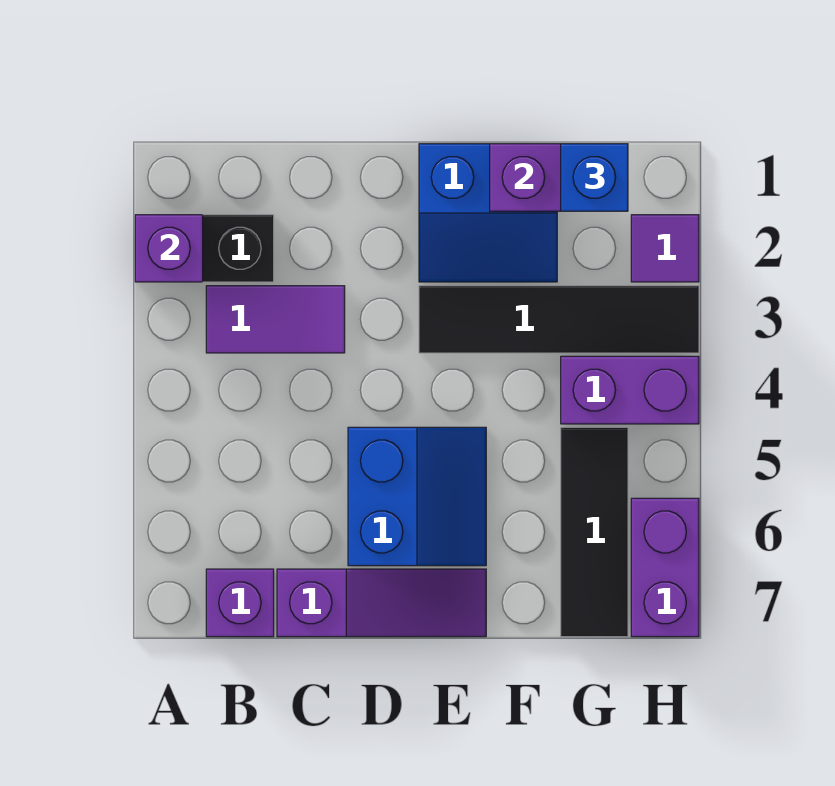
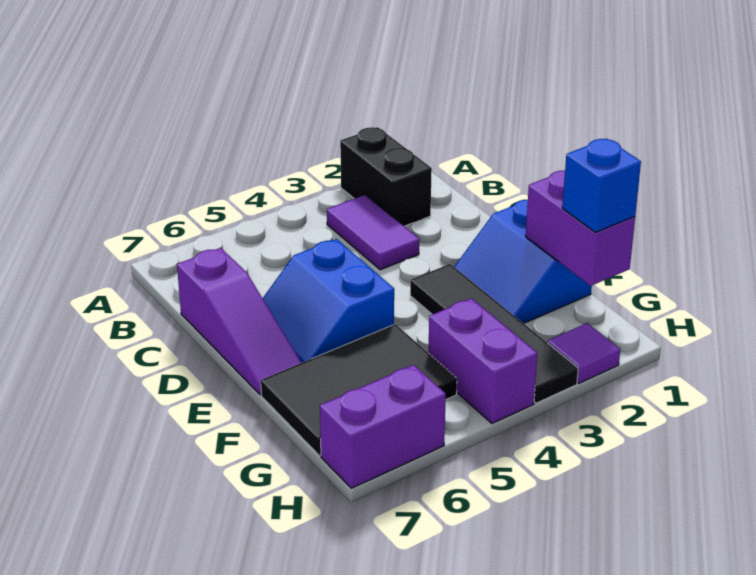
purple brick A2 level 2 -> none
purple brick B7 level 1 -> none
blue slope D5:E6 level 1 top D -> blue slope D5:E6 level 1 top 5
black tile G5:G7 level 1 -> black tile F5:G7 level 1

